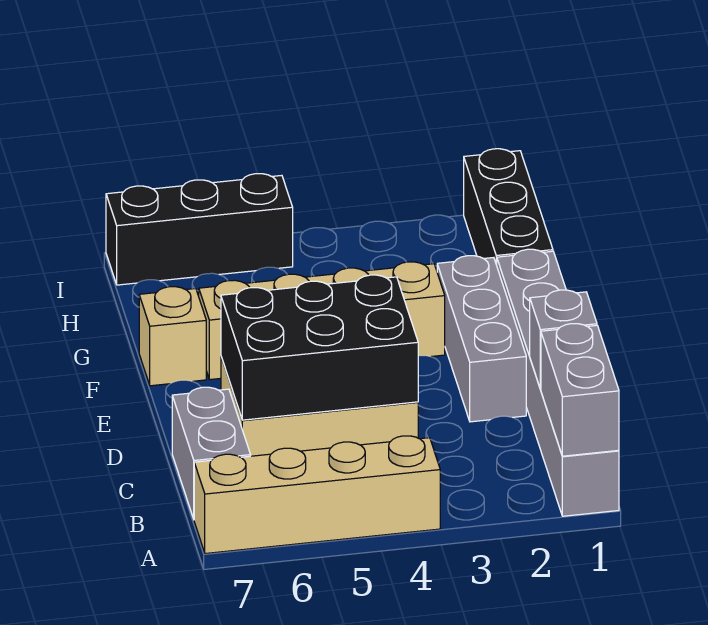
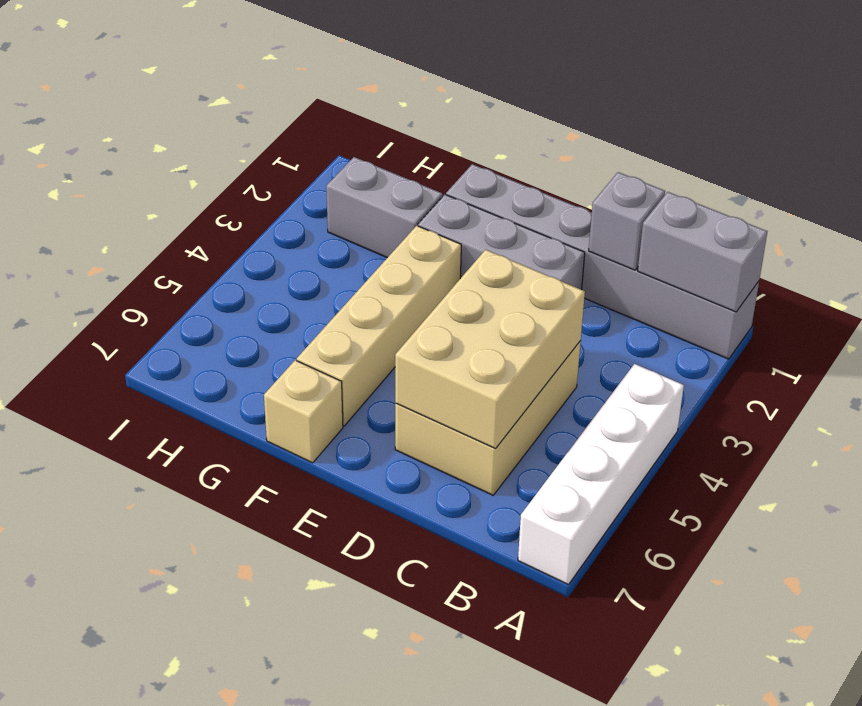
tan brick A4:A7 level 1 -> white brick A4:A7 level 1
grey brick B7:C7 level 1 -> grey brick G2:H2 level 1
black brick C4:D6 level 2 -> tan brick C4:D6 level 2
black brick G1:I1 level 1 -> none
black brick I5:I7 level 1 -> none

